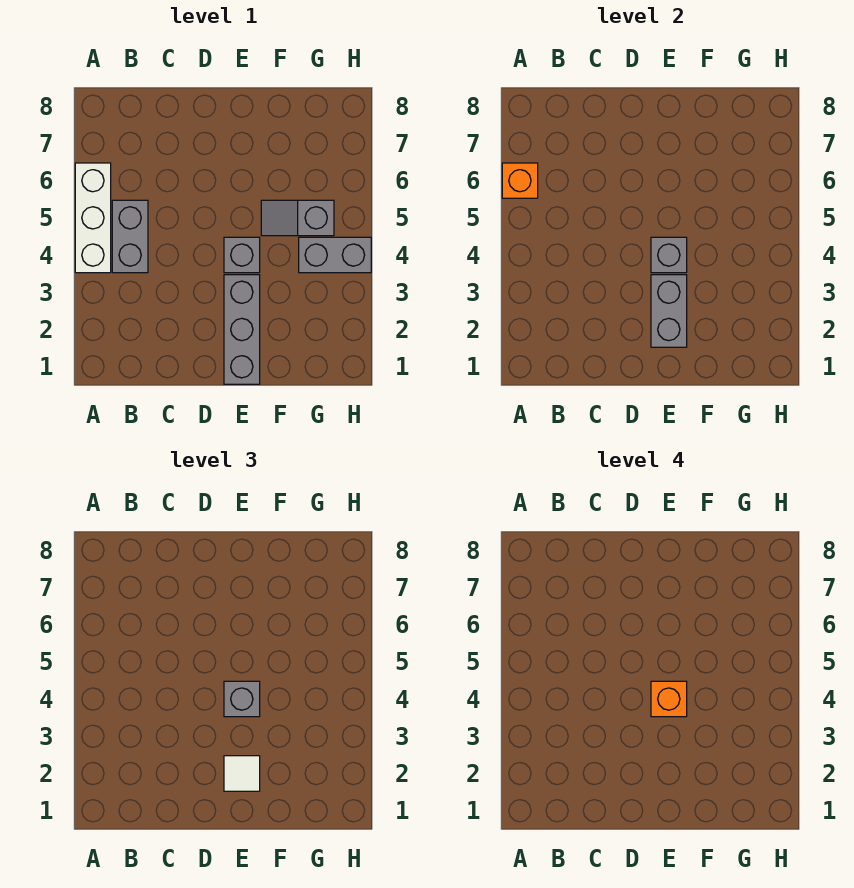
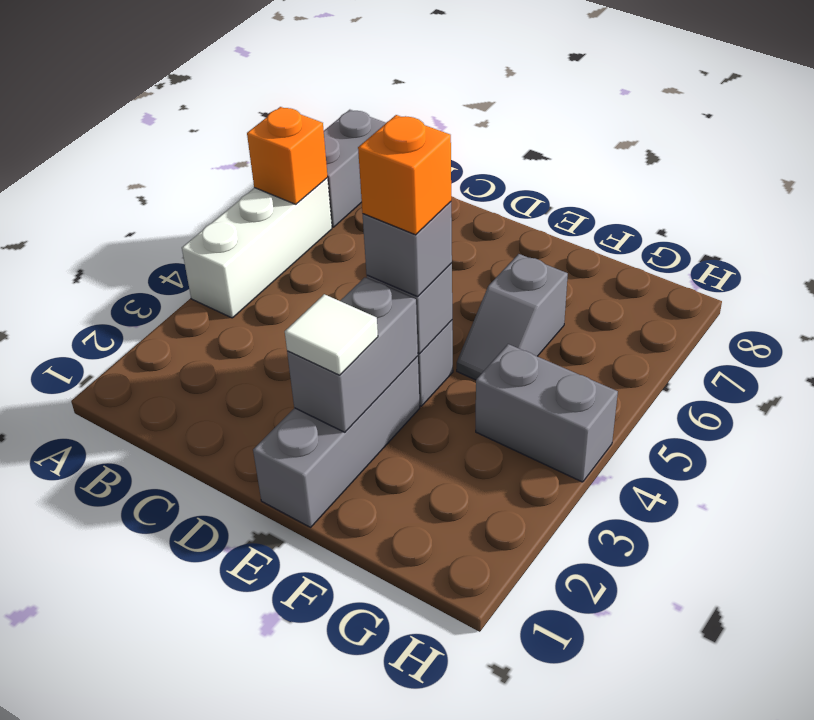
grey brick B4:B5 level 1 -> grey brick A7:A8 level 1
grey slope F5:G5 level 1 top G -> grey slope F5:F6 level 1 top 6

